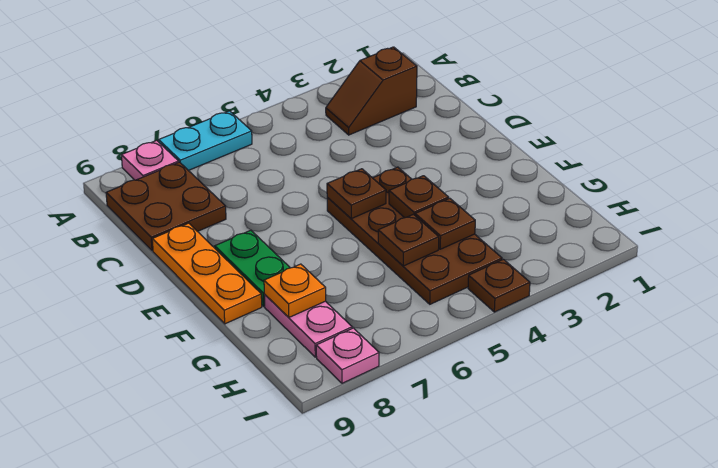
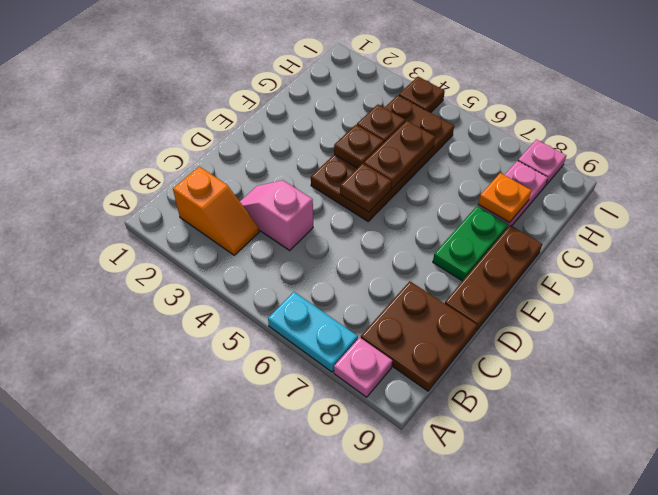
brown slope B2:B3 level 1 top 2 -> orange slope B2:B3 level 1 top 2
none -> pink slope C3:C4 level 1 top 4
orange plate D9:F9 level 1 -> brown plate D9:F9 level 1
brown plate G5 level 2 -> brown plate F5:G5 level 2

